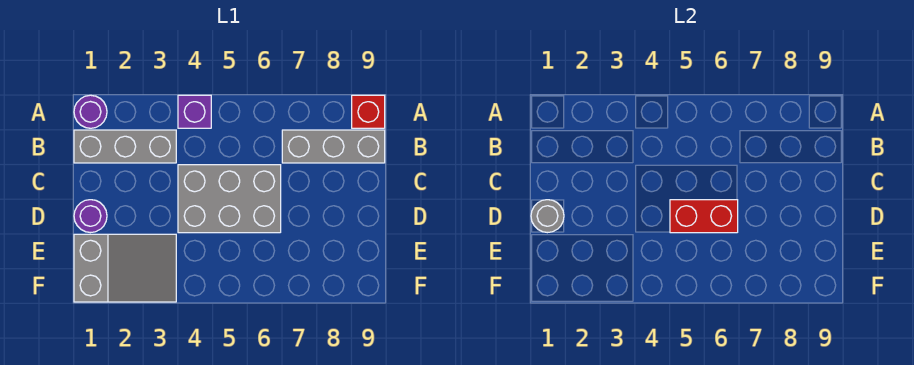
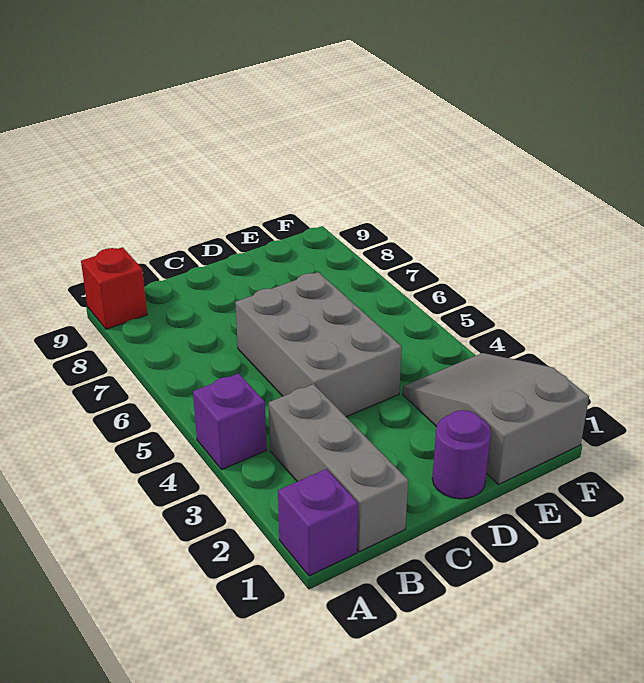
purple round brick A1 level 1 -> purple brick A1 level 1
grey brick B7:B9 level 1 -> none
grey round brick D1 level 2 -> none
red brick D5:D6 level 2 -> none

